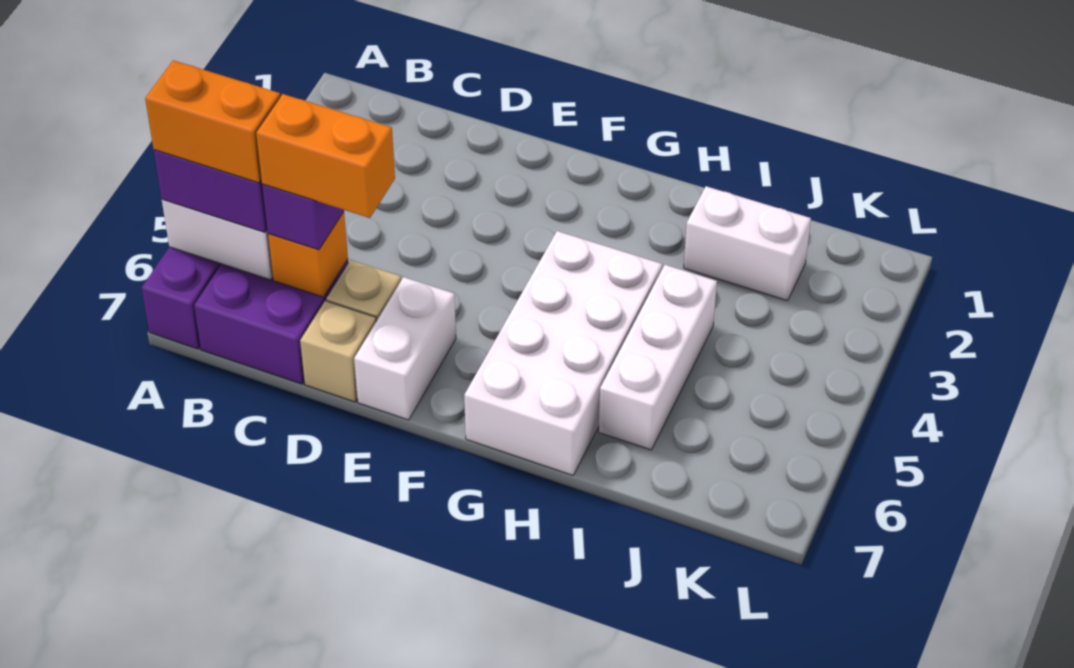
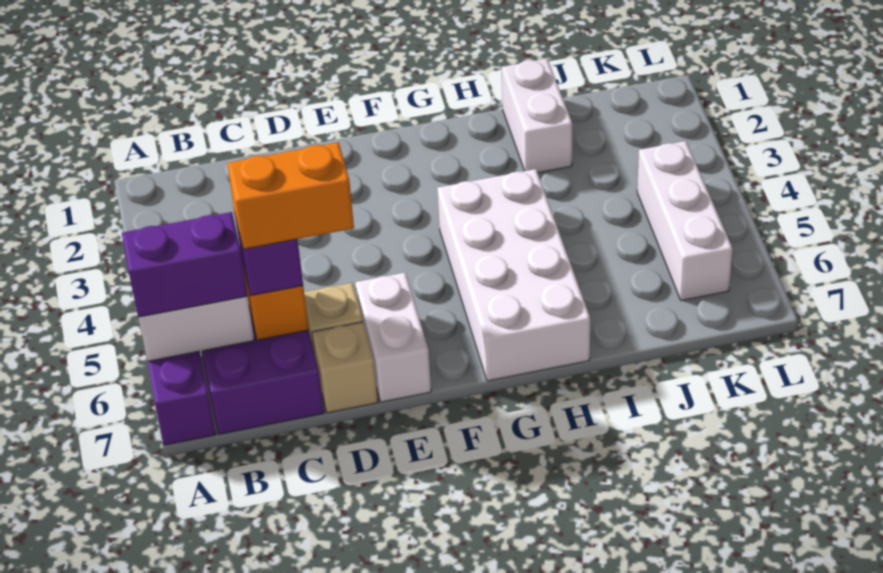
orange brick A6:B6 level 4 -> none
white brick I2:J2 level 1 -> white brick I1:I2 level 1
white brick I4:I6 level 1 -> white brick K4:K6 level 1

